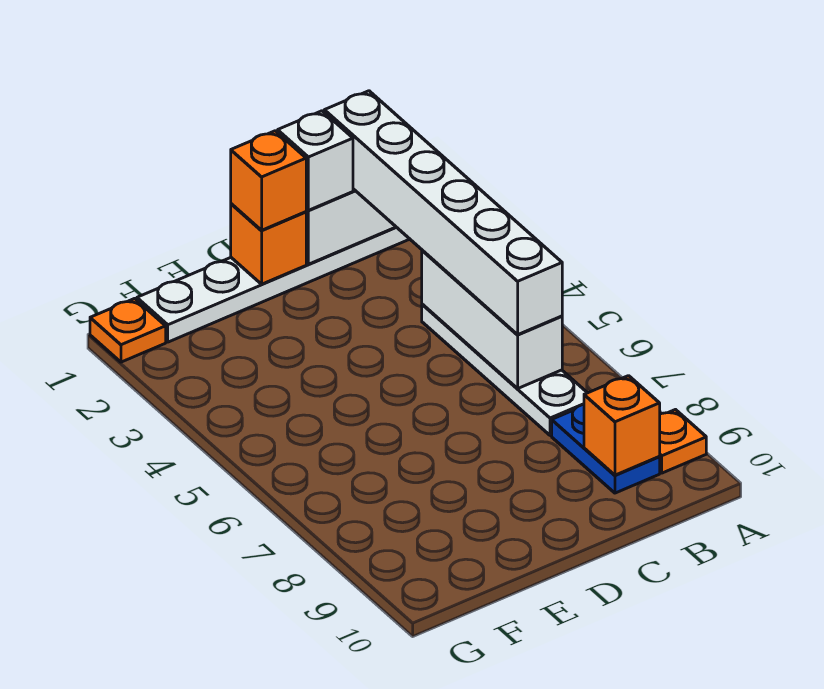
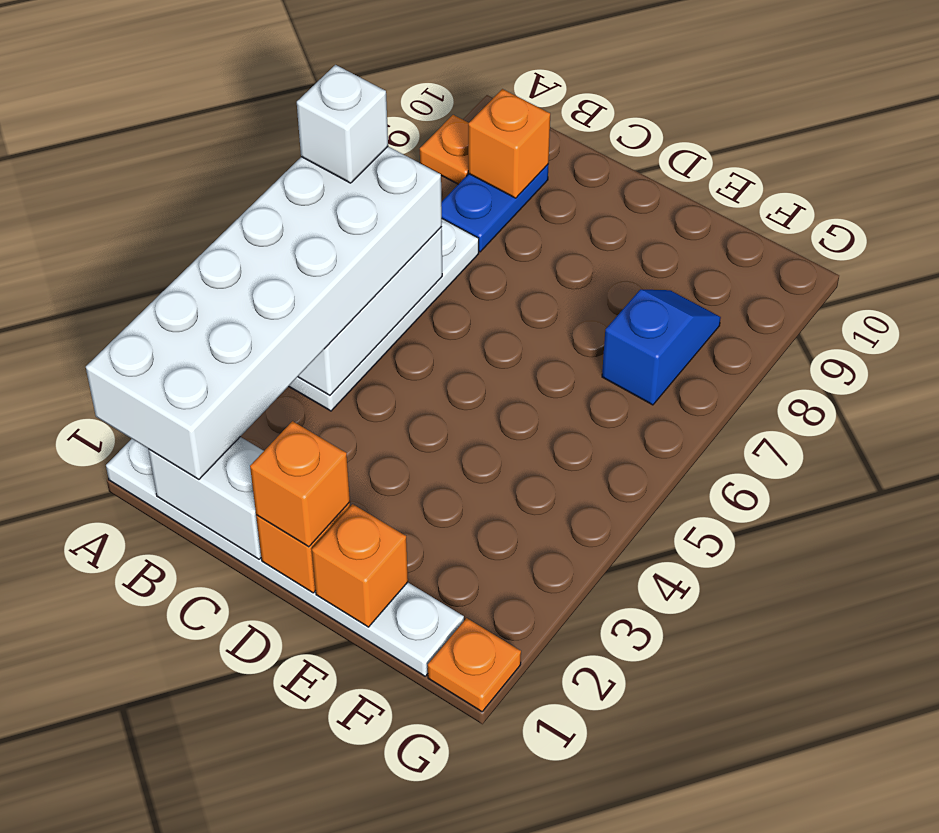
white brick B1:B6 level 3 -> white brick A1:B6 level 3
white brick C1 level 3 -> white brick A6 level 4
none -> orange brick E1 level 2
none -> blue slope F7:F8 level 1 top 7

